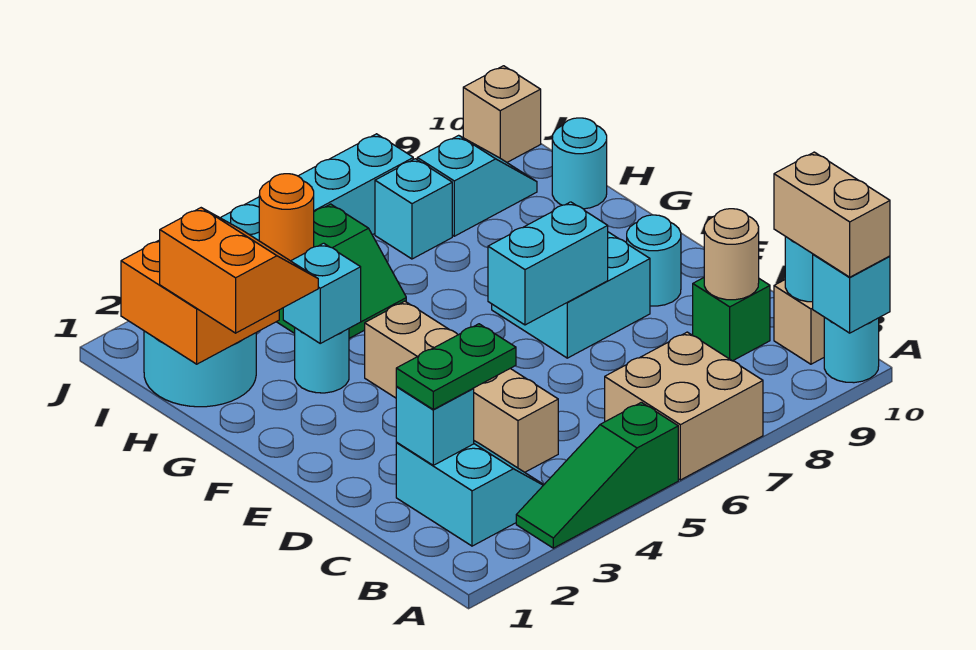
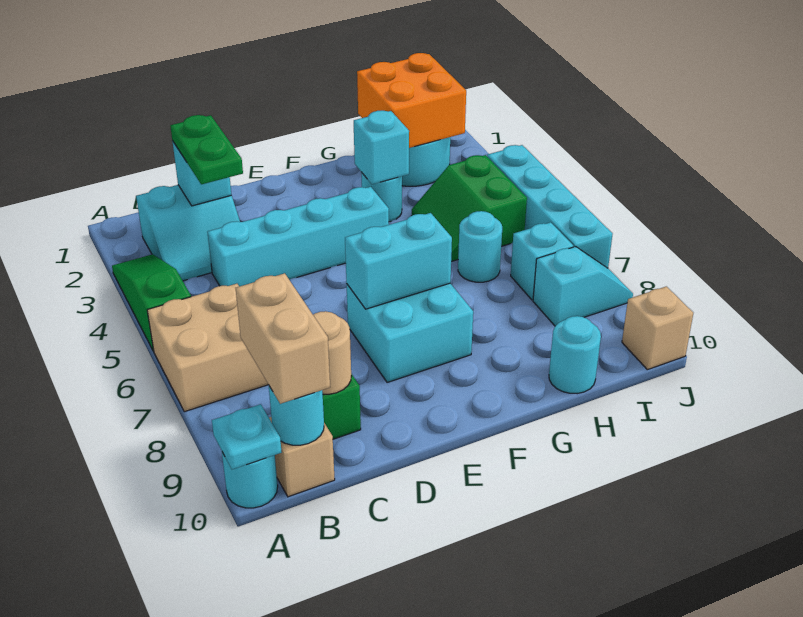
cyan brick A10 level 2 -> cyan plate A10 level 2
tan brick A10:B10 level 3 -> tan brick B9:B10 level 3
tan brick C4:F4 level 1 -> cyan brick C4:F4 level 1
cyan brick E6:E7 level 2 -> cyan brick E7:F7 level 2
cyan round brick E9 level 1 -> cyan round brick H6 level 1
orange slope G1:H2 level 3 top 1 -> none
orange round brick I4 level 2 -> none
cyan slope I8:I9 level 1 top 8 -> cyan slope I8:J8 level 1 top I

